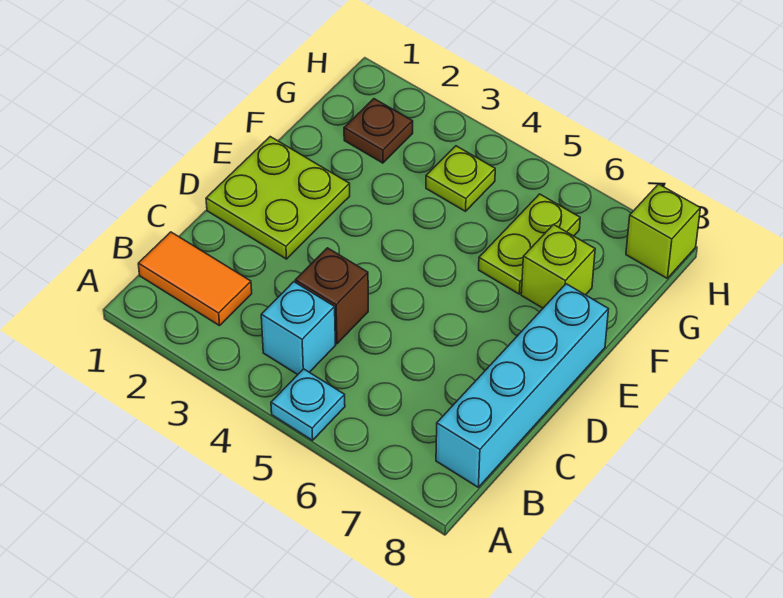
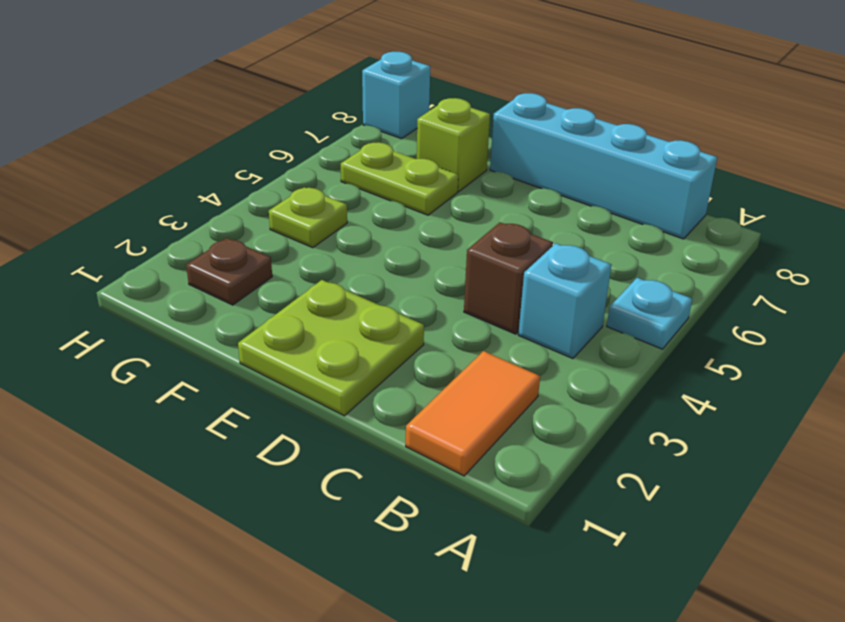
lime brick H8 level 1 -> cyan brick H8 level 1

